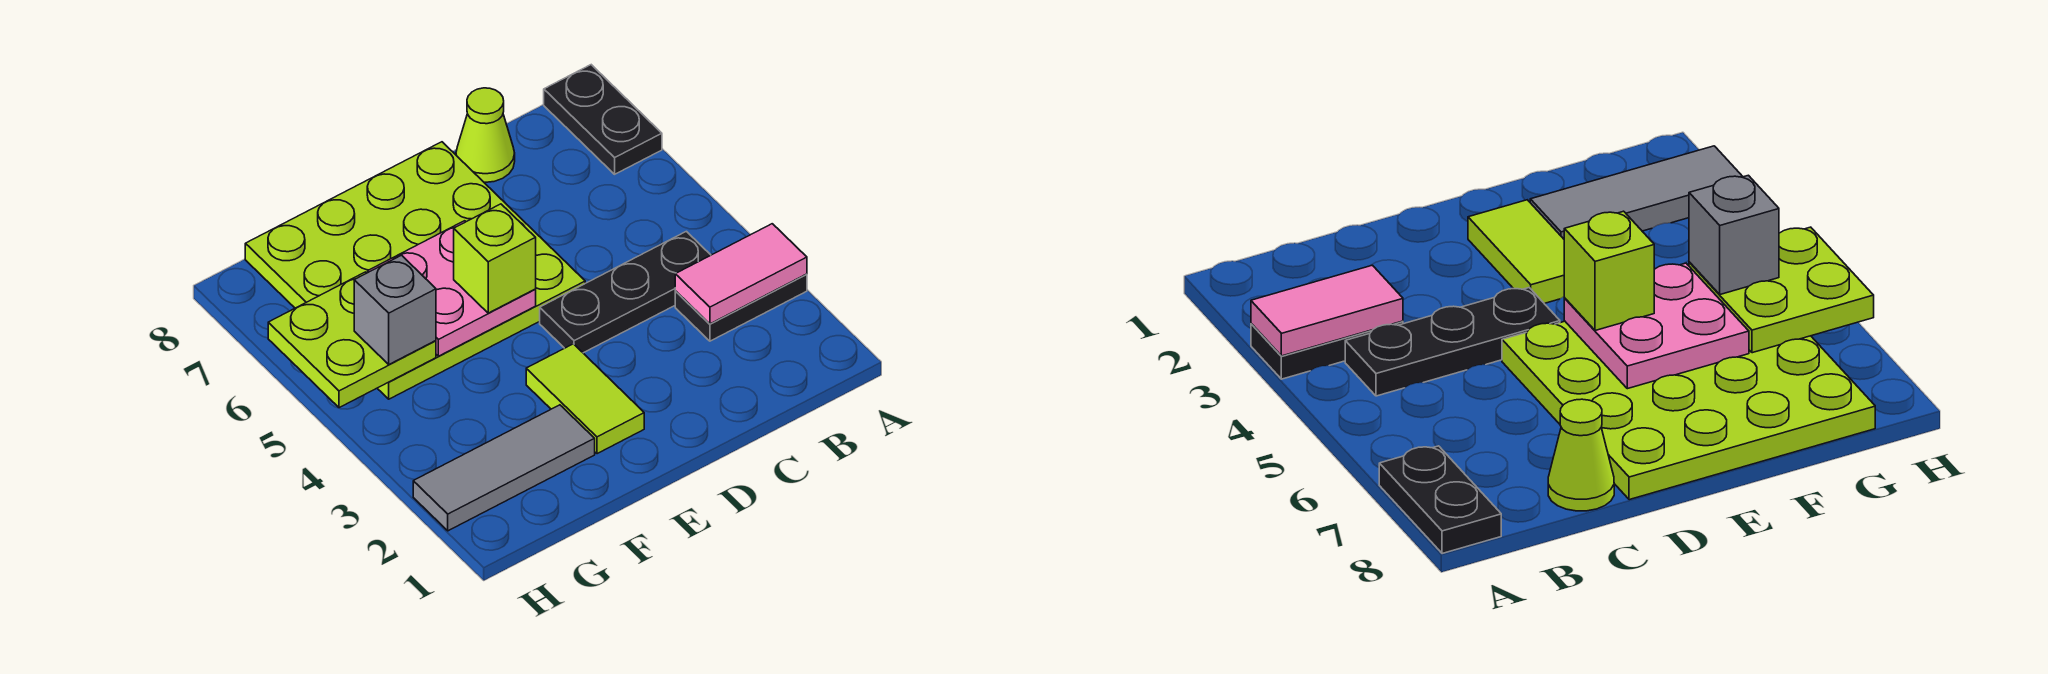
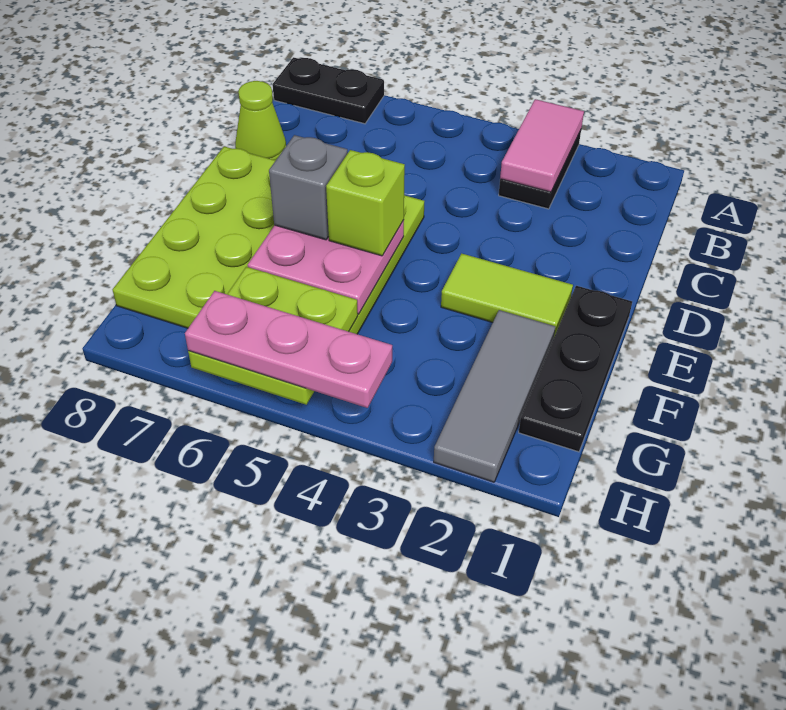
black plate B4:D4 level 1 -> black plate E1:G1 level 1
grey brick G5 level 3 -> grey brick E6 level 3
none -> pink plate H4:H6 level 3

